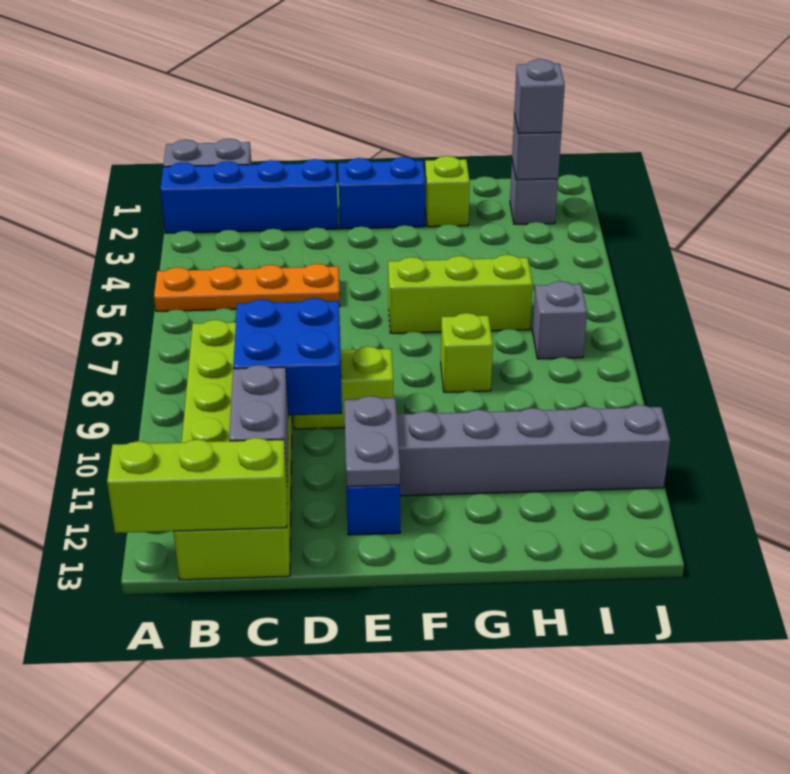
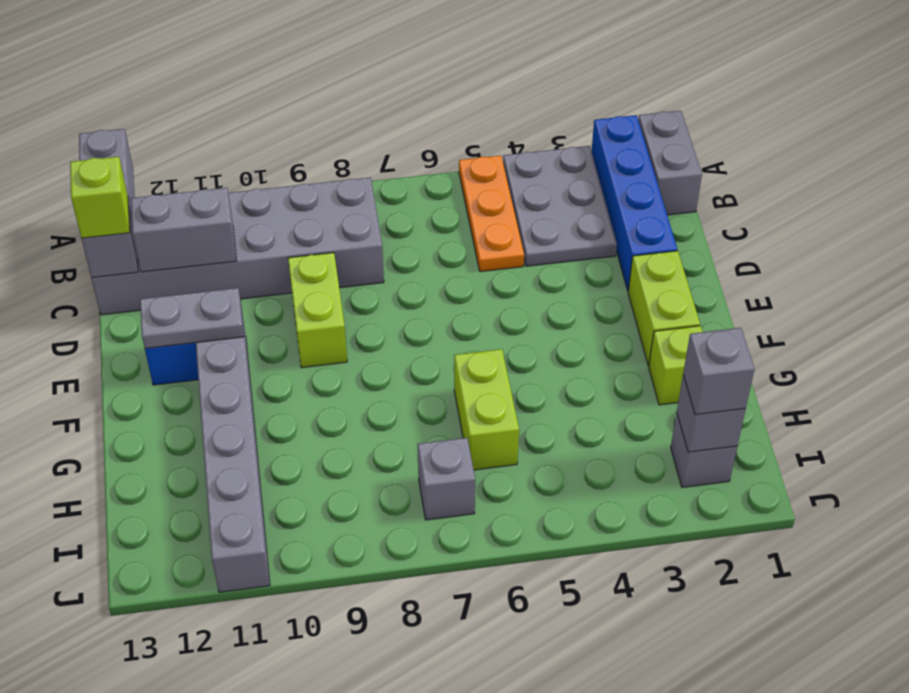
none -> grey plate A3:C4 level 1
orange plate A5:D5 level 1 -> orange plate A5:C5 level 1
lime brick A13:C13 level 2 -> grey brick A13:C13 level 2
lime brick B8:C13 level 1 -> grey brick B8:C13 level 1
blue brick C9:D10 level 2 -> none
blue brick E2:F2 level 1 -> lime brick E2:F2 level 1
lime brick F6:H6 level 1 -> lime brick G6:H6 level 1
lime brick G8 level 1 -> lime brick C13 level 3

